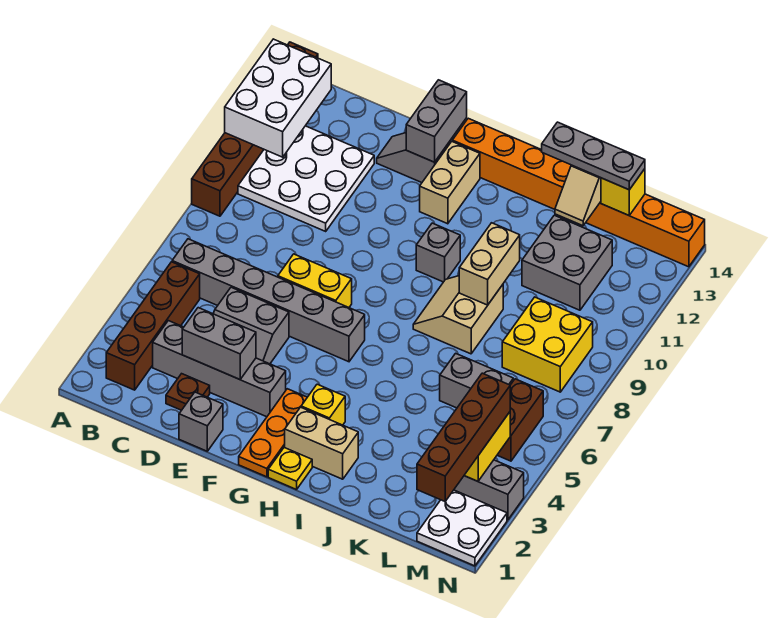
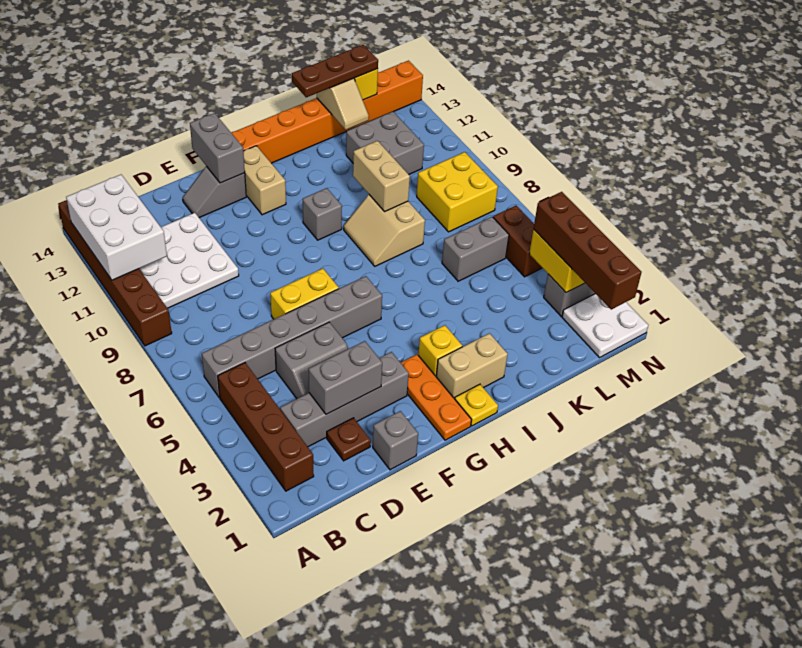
grey plate J14:L14 level 3 -> brown plate J14:L14 level 3

